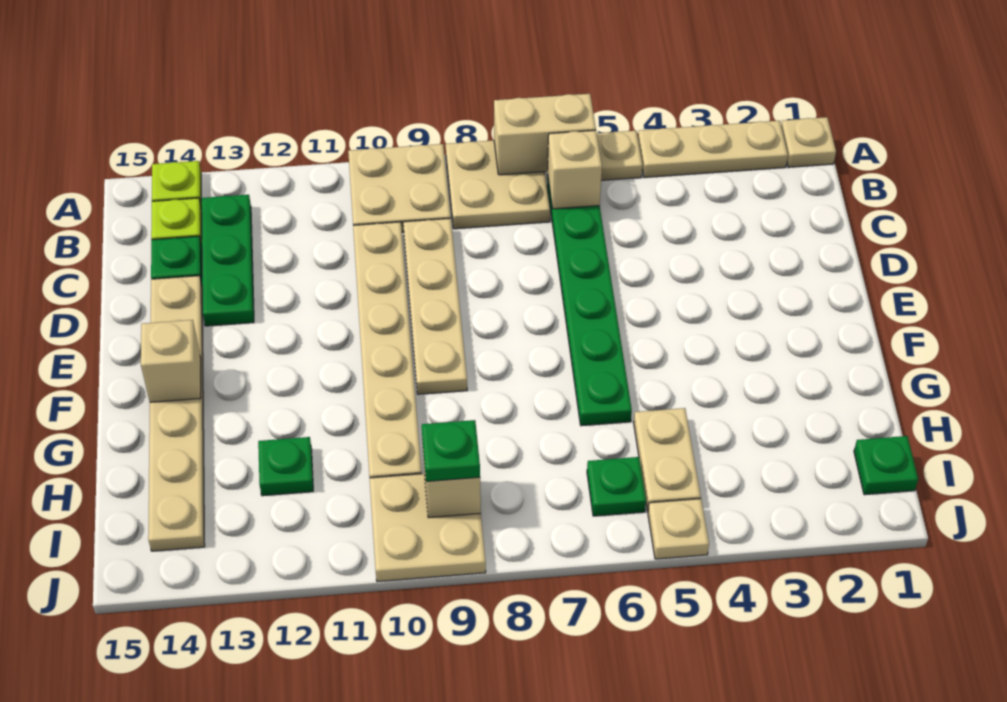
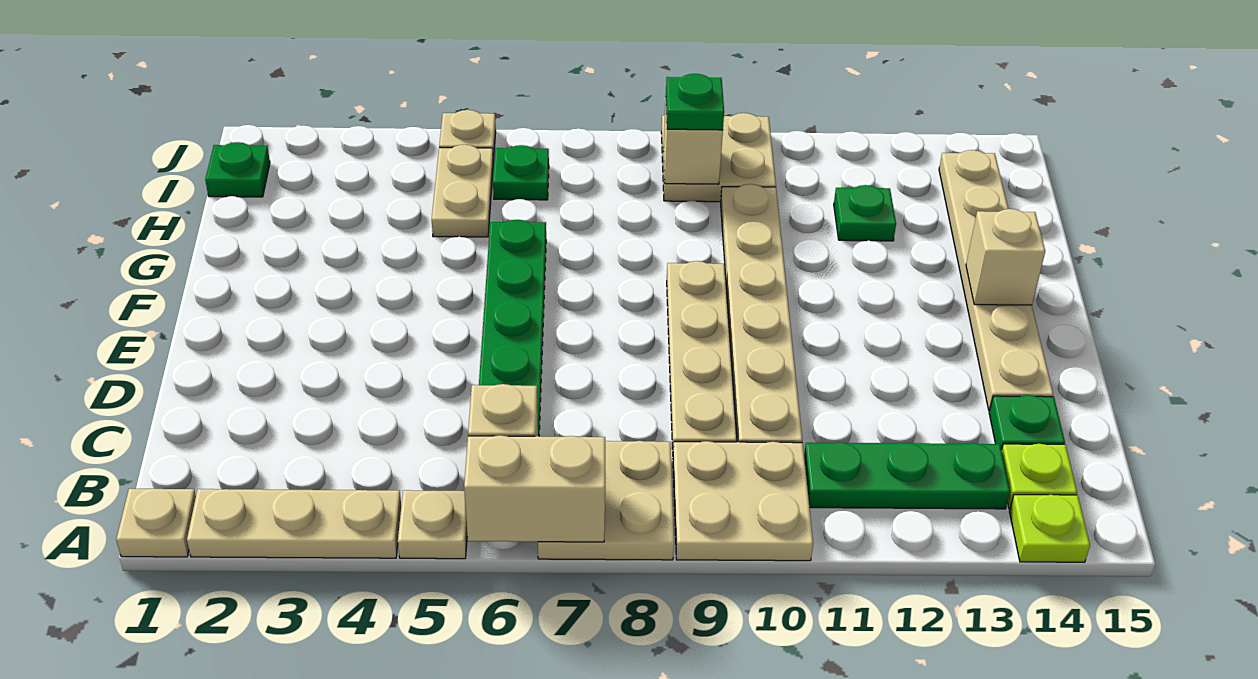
green plate B13:D13 level 1 -> green plate B11:B13 level 1

